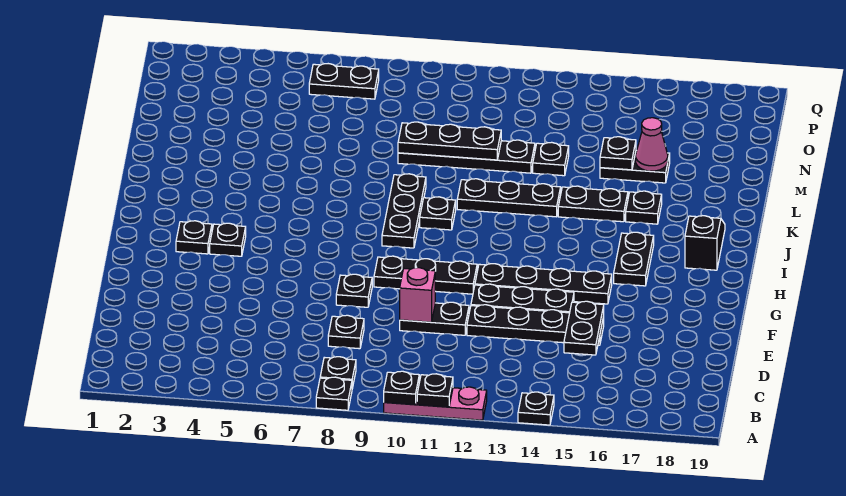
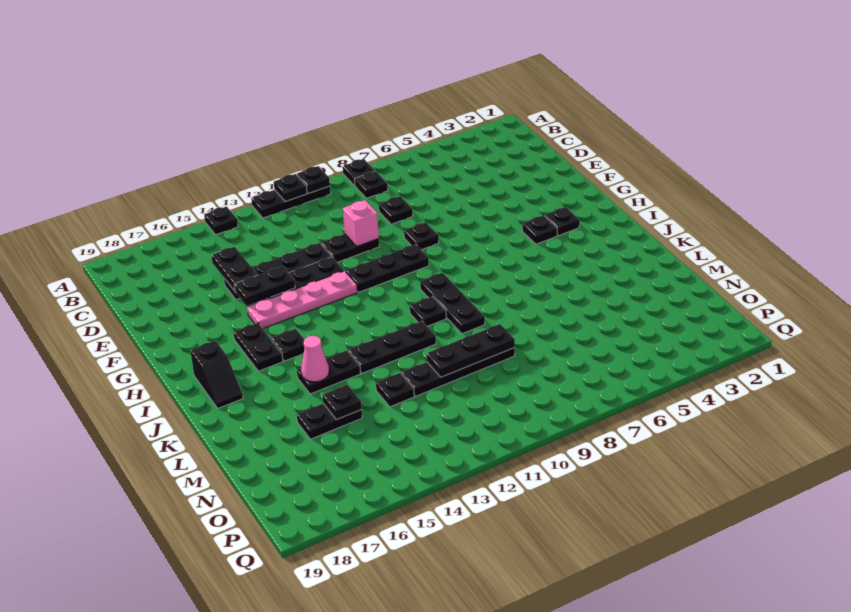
pink plate A10:A12 level 1 -> black plate A10:A12 level 1
black plate G12:G15 level 1 -> pink plate G12:G15 level 1
black plate K16 level 1 -> black plate I15 level 1
pink cone M16 level 2 -> pink cone K15 level 2
black plate P6:P7 level 1 -> black plate F14:F15 level 2

